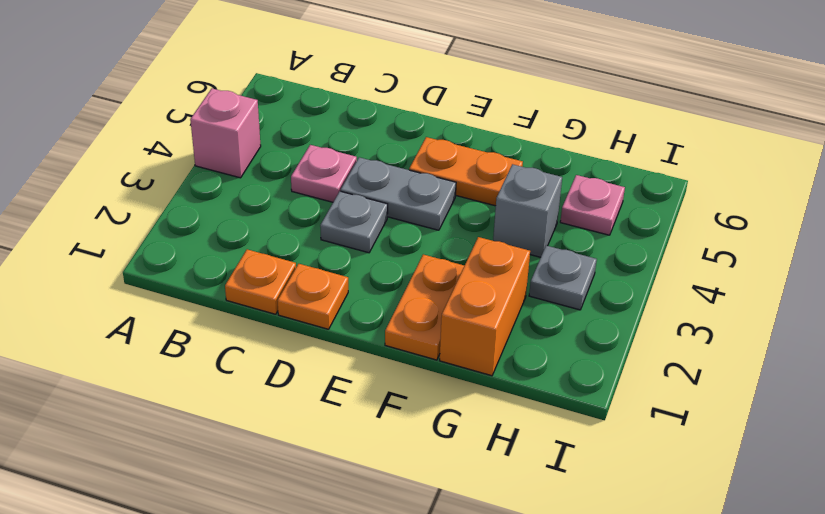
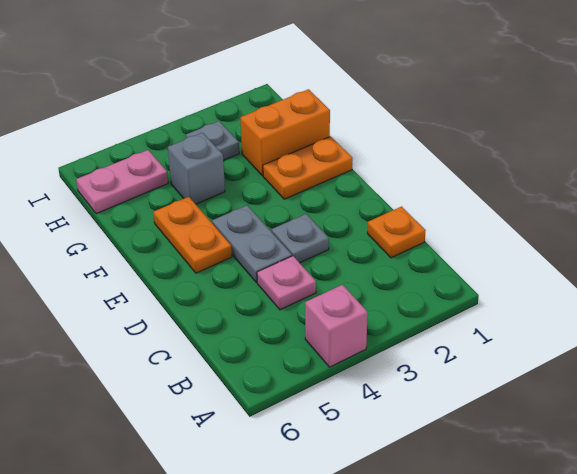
orange plate D1 level 1 -> none
pink plate H5 level 1 -> pink plate H5:H6 level 1

